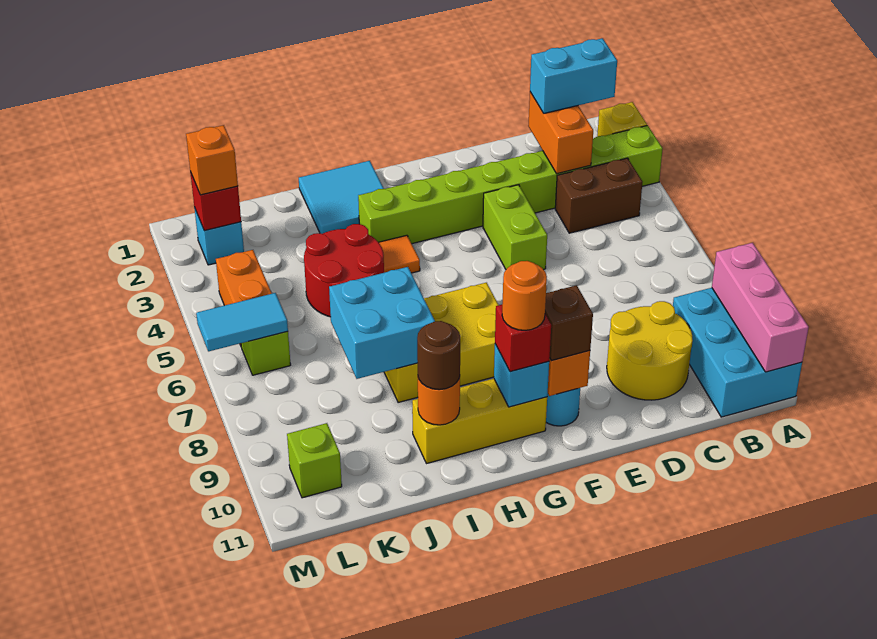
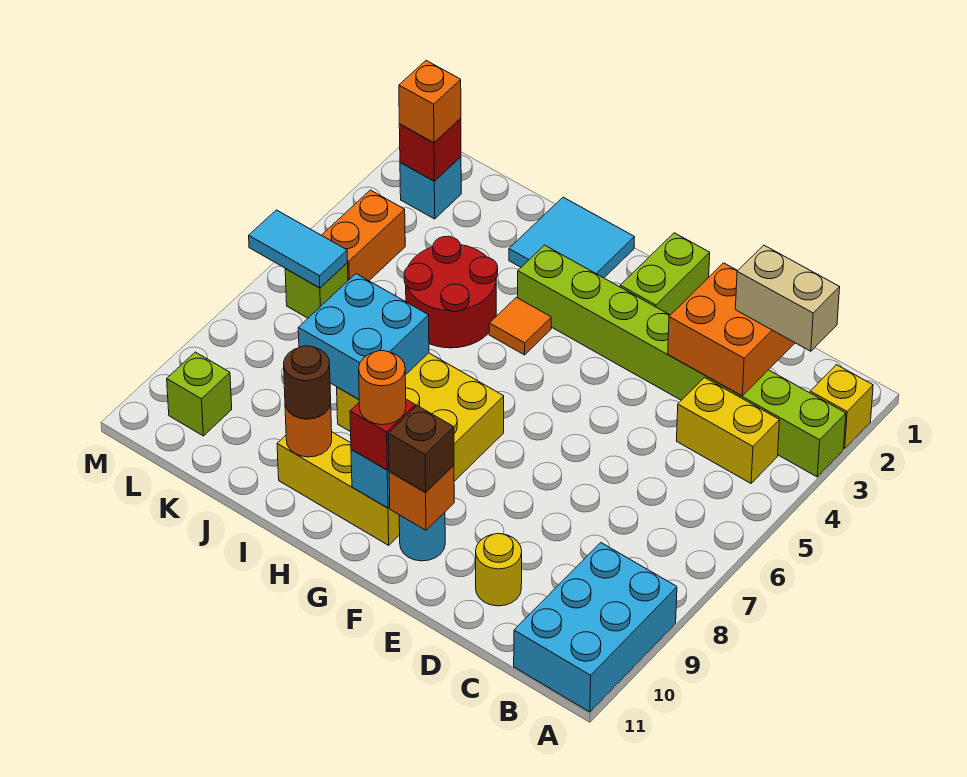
pink brick A9:A11 level 2 -> none
cyan brick B2:C2 level 3 -> tan brick B2:C2 level 3
brown brick B4:C4 level 1 -> yellow brick B4:C4 level 1
orange brick C2:C3 level 2 -> orange brick C2:D3 level 2
yellow round brick C9:D10 level 1 -> yellow round brick D10 level 1
lime brick E4:E5 level 1 -> lime brick F1:F2 level 1

